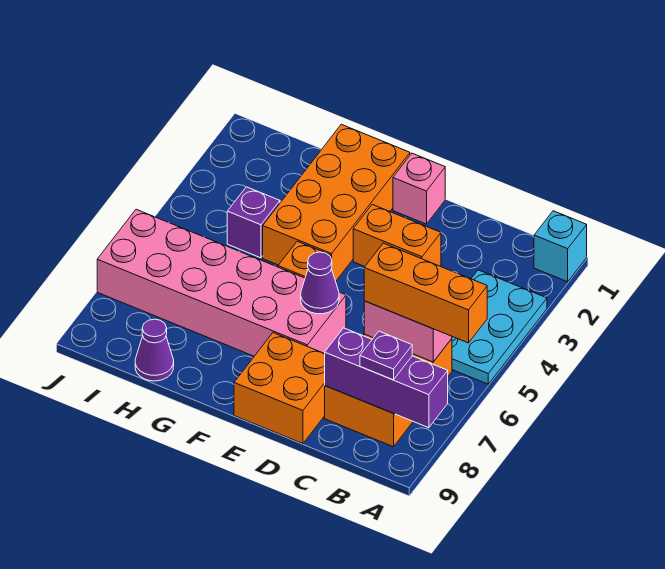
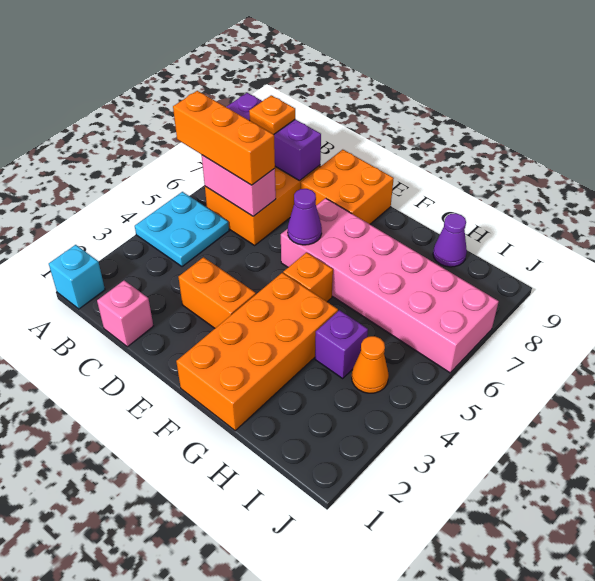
cyan plate A3:B5 level 1 -> cyan plate A4:B5 level 1
purple plate B8 level 3 -> orange plate B8 level 3
pink brick E1 level 1 -> pink brick C1 level 1
none -> orange cone I4 level 1

